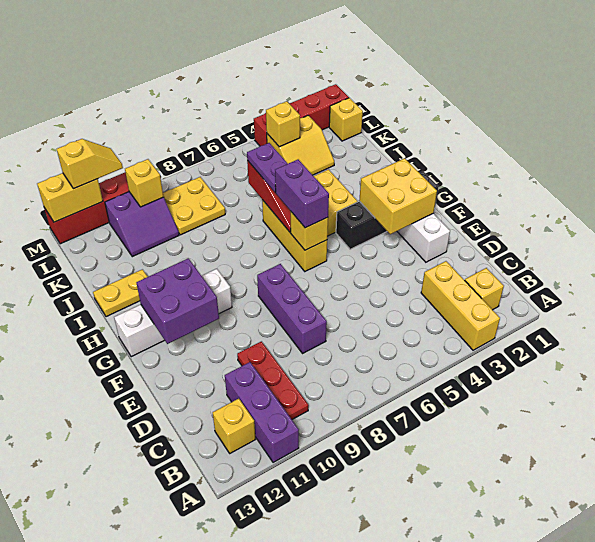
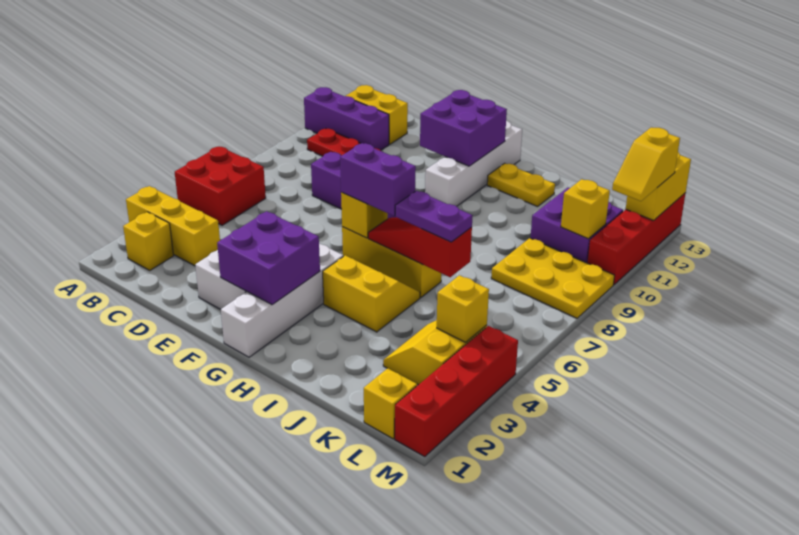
none -> red brick A5:B6 level 1
yellow brick B12 level 1 -> yellow brick B12:C12 level 1
yellow brick F2:G3 level 2 -> purple brick F2:G3 level 2
black brick G1:G4 level 1 -> white brick G1:G4 level 1
yellow plate I12:I13 level 1 -> yellow plate H12:I12 level 1
yellow plate K8:L9 level 1 -> yellow plate K8:M9 level 1
purple slope K10:L11 level 1 top L -> purple brick K10:L11 level 1

